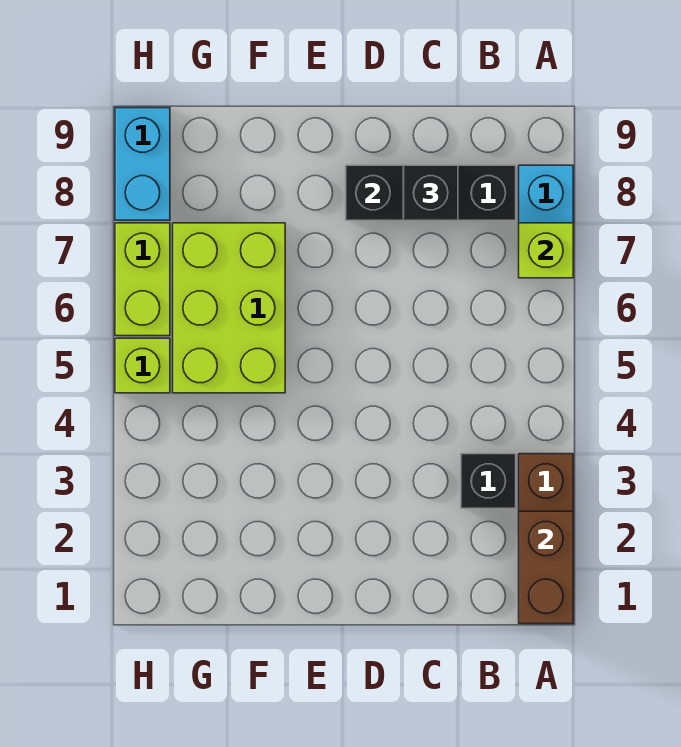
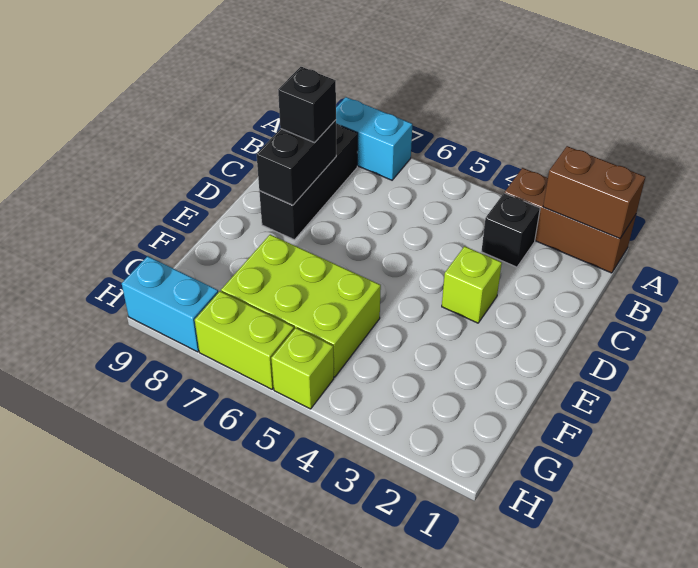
lime brick A7 level 2 -> lime brick D3 level 1

